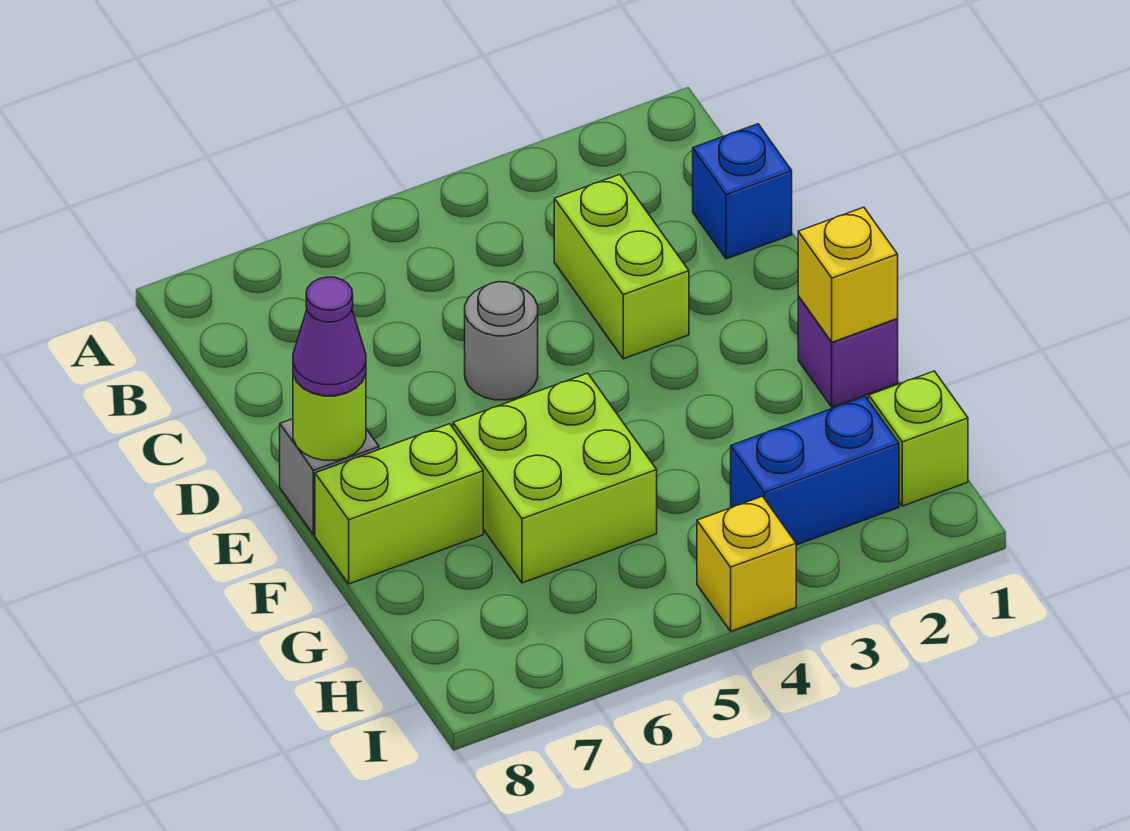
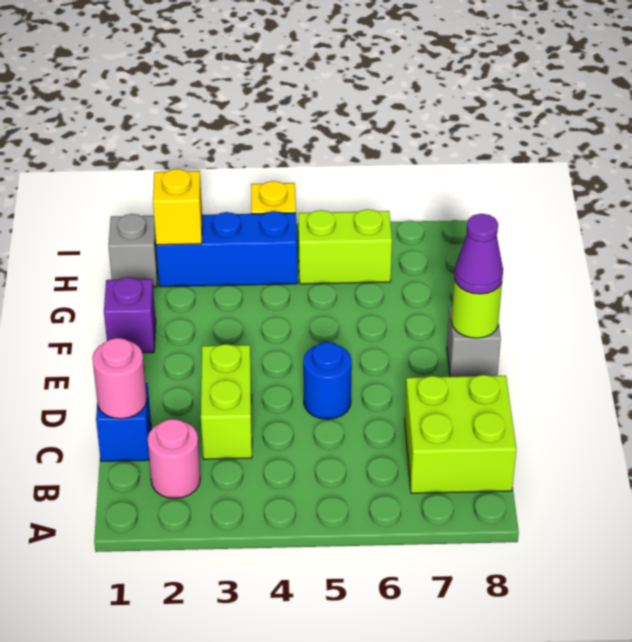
none -> pink round brick B2 level 1
none -> pink round brick C1 level 2
grey round brick D5 level 1 -> blue round brick D5 level 1
yellow brick F1 level 2 -> yellow brick H2 level 2
lime brick F5:G6 level 1 -> lime brick B7:C8 level 1
lime brick F7:F8 level 1 -> lime brick H5:H6 level 1
lime brick H1 level 1 -> grey brick H1 level 1
blue brick H2:H3 level 1 -> blue brick H2:H4 level 1

